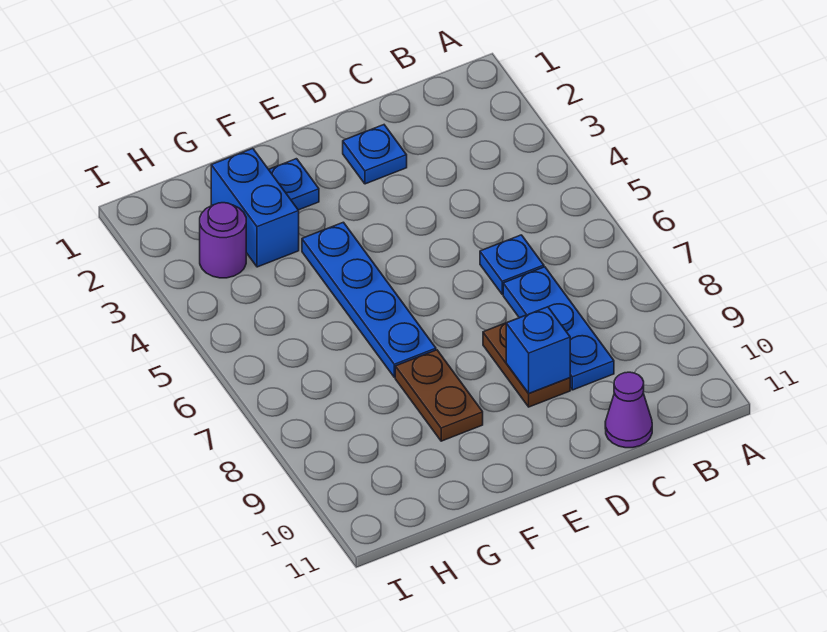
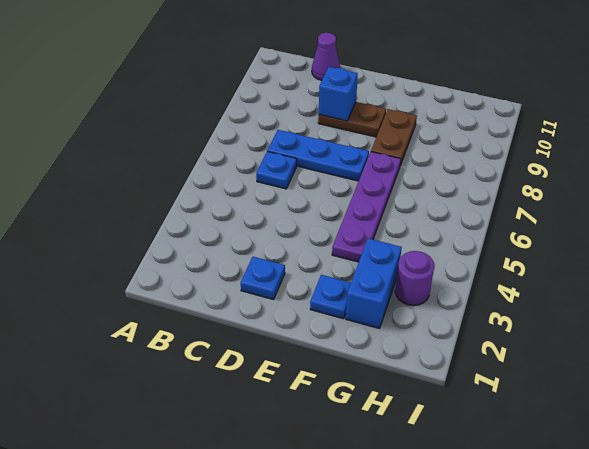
blue plate C7:C9 level 1 -> blue plate C7:E7 level 1
brown plate D8:D9 level 1 -> brown plate D9:E9 level 1
blue plate F4:F7 level 1 -> purple plate F4:F7 level 1

